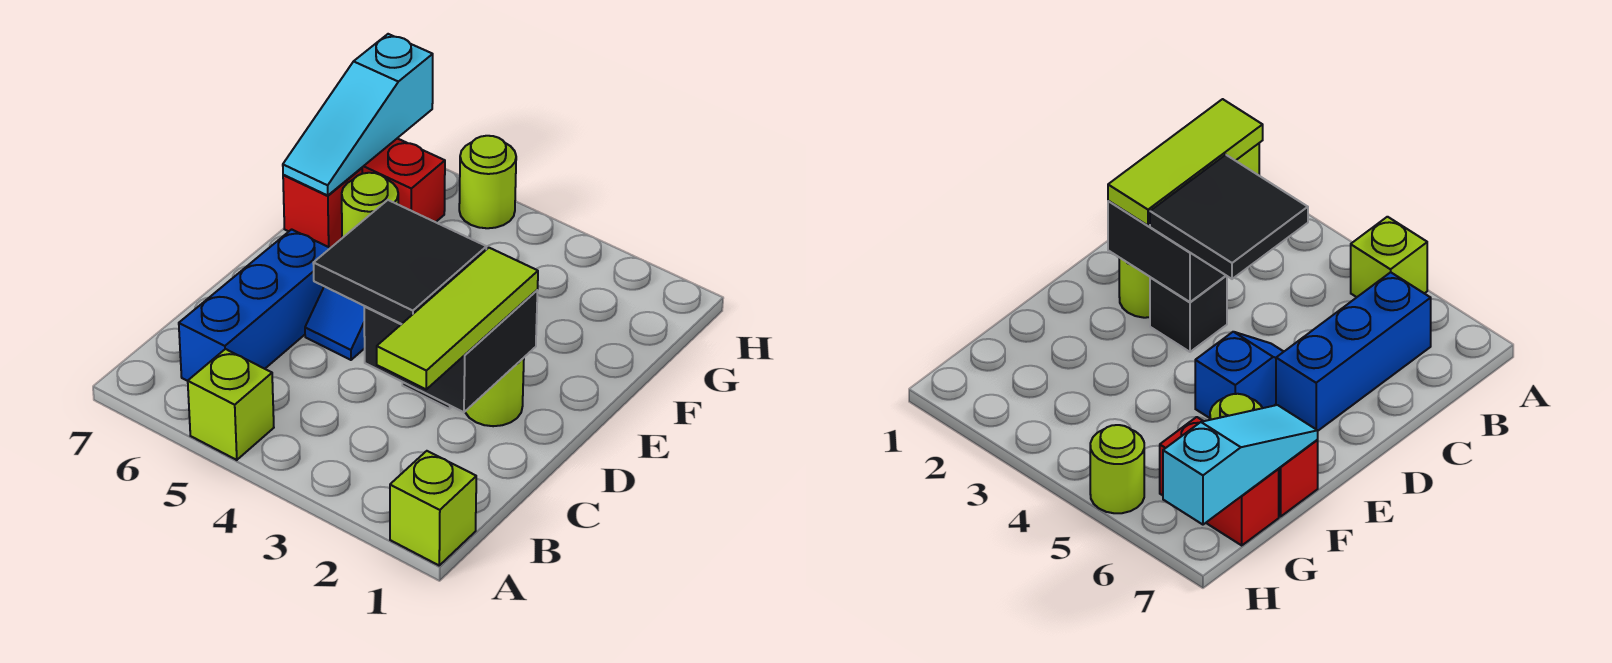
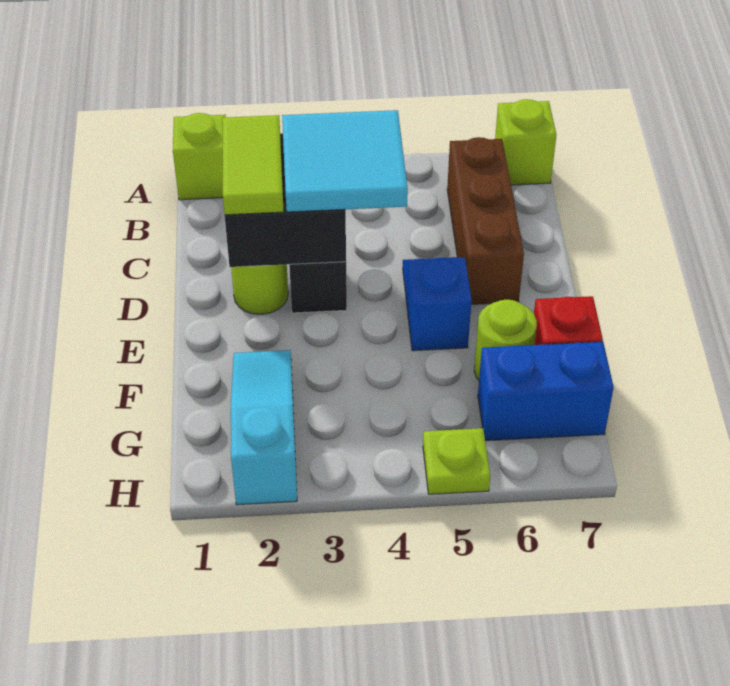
lime brick A5 level 1 -> lime brick A7 level 1
lime tile B2:D2 level 3 -> lime tile C2:D2 level 3
blue brick B6:D6 level 1 -> brown brick B6:D6 level 1
black tile C3:D4 level 3 -> cyan tile C3:D4 level 3
cyan slope F7:H7 level 2 top H -> cyan slope F2:H2 level 1 top H
red brick G6:G7 level 1 -> blue brick G6:G7 level 1
lime round brick H5 level 1 -> lime plate H5 level 1

